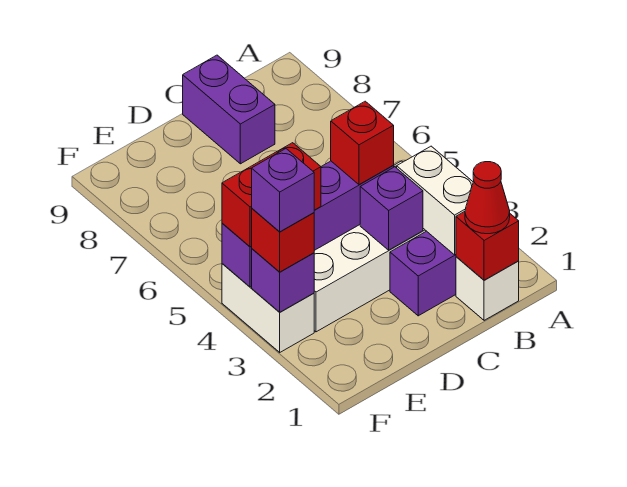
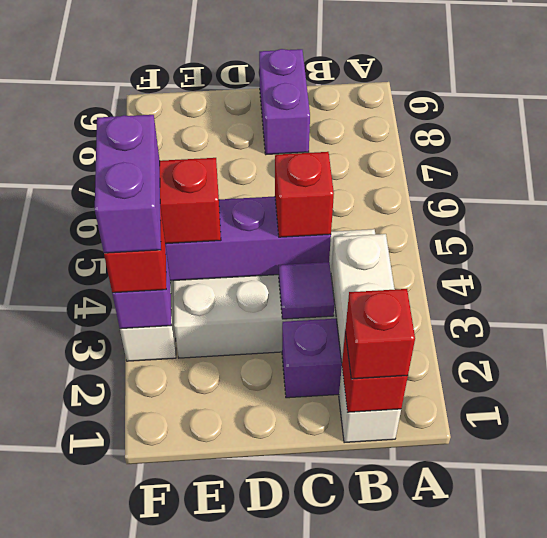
red cone B1 level 3 -> red brick B1 level 3
purple brick C3 level 2 -> purple tile C3 level 2
purple brick F3 level 4 -> purple brick F3:F4 level 4

